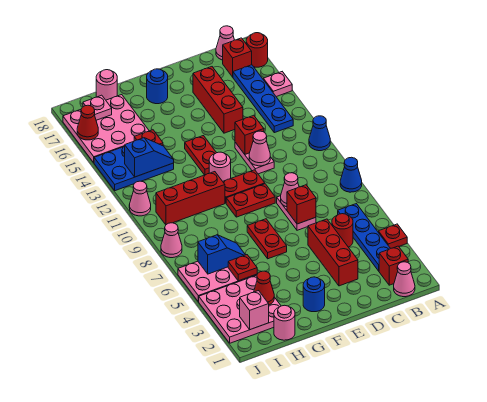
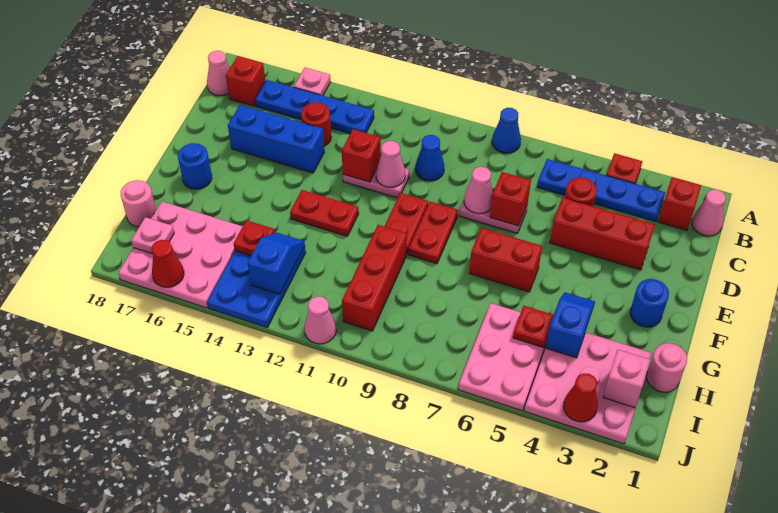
blue cone A11 level 1 -> blue cone C10 level 1
red round brick A17 level 1 -> red round brick C14 level 1
red brick D14:D16 level 1 -> blue brick D14:D16 level 1
red plate F6:F7 level 1 -> red brick F6:F7 level 1
pink round brick F11 level 1 -> none
red cone H3 level 2 -> red cone J3 level 2
blue slope H6:I6 level 2 top I -> blue slope G4:H4 level 2 top H
pink cone J8 level 1 -> none

